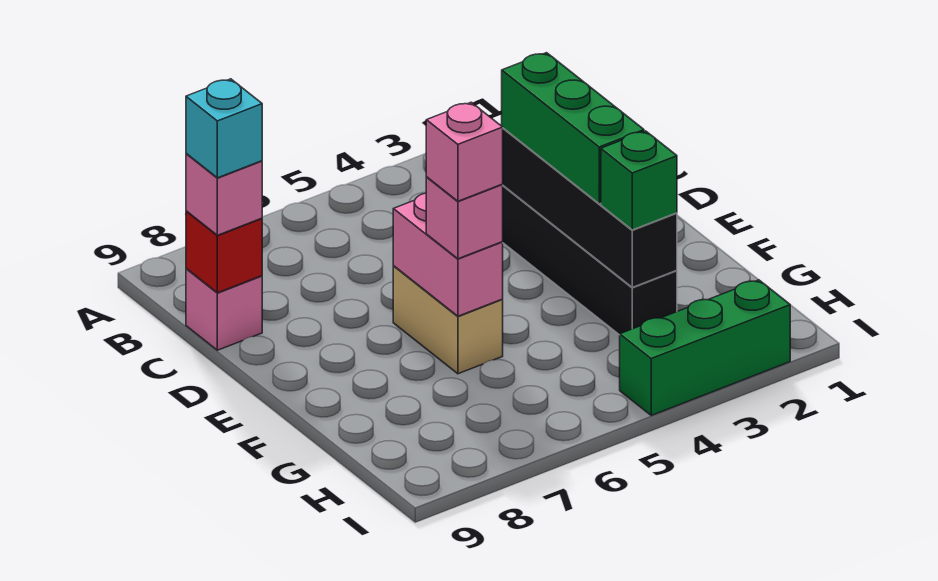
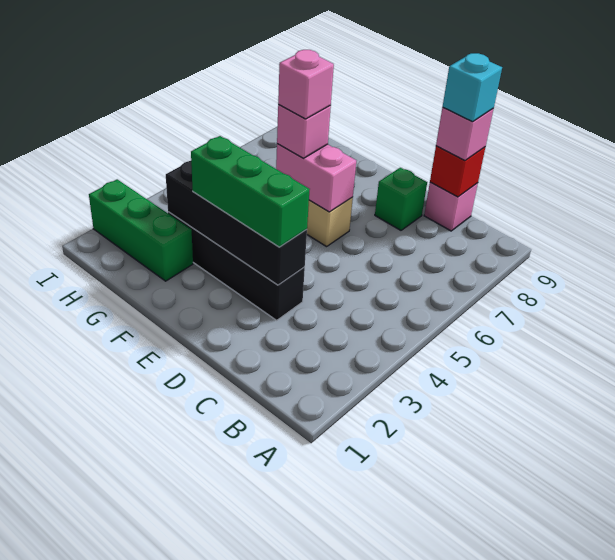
green brick G3 level 3 -> green brick D8 level 1
green brick I2:I4 level 1 -> green brick G2:I2 level 1

